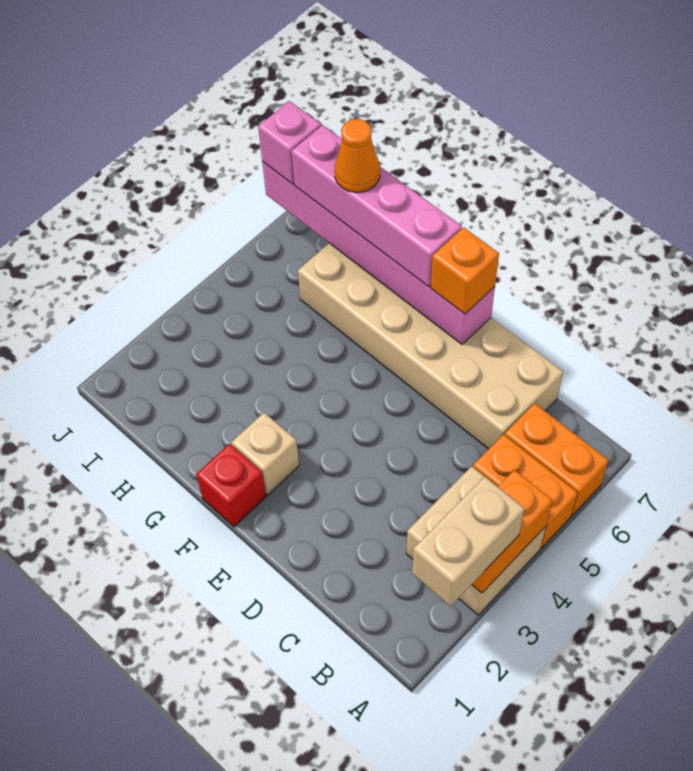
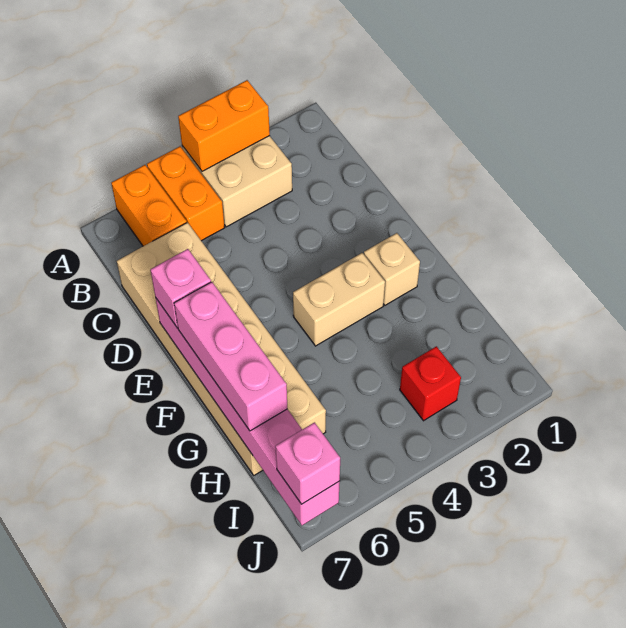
tan brick A2:A3 level 3 -> tan brick F3:F4 level 1
orange brick E7 level 3 -> pink brick E7 level 3
red brick F1 level 1 -> red brick I3 level 1
pink brick F7:I7 level 3 -> pink brick F7:H7 level 3
orange cone H7 level 4 -> none

